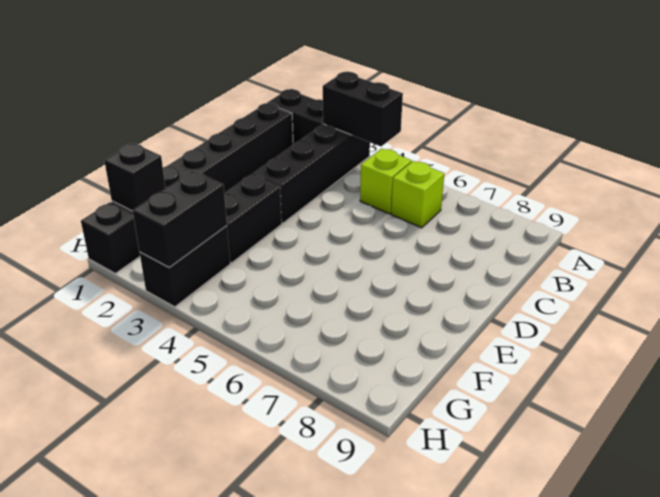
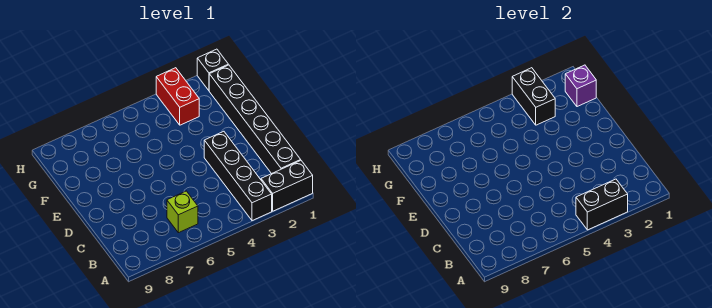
lime brick B5 level 1 -> none
black brick E3:F3 level 1 -> none
black brick G1 level 2 -> purple brick G1 level 2
black brick G3:H3 level 1 -> red brick G3:H3 level 1

